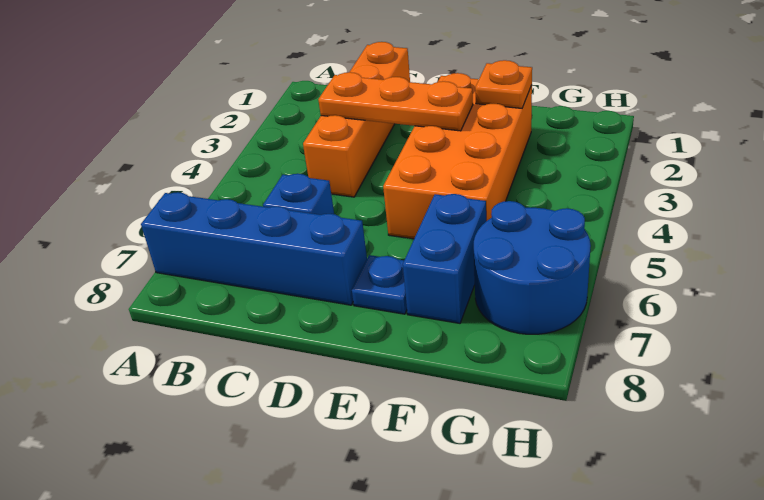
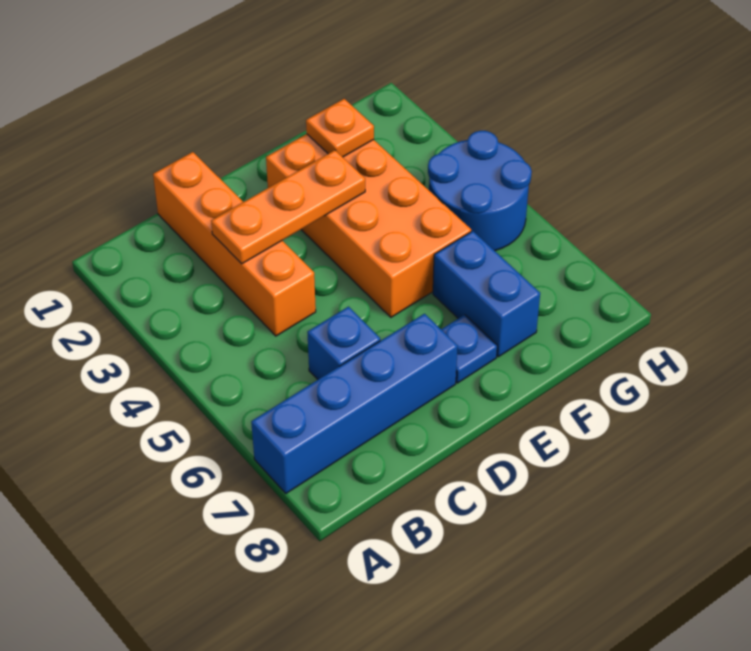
blue round brick G6:H7 level 1 -> blue round brick G4:H5 level 1

